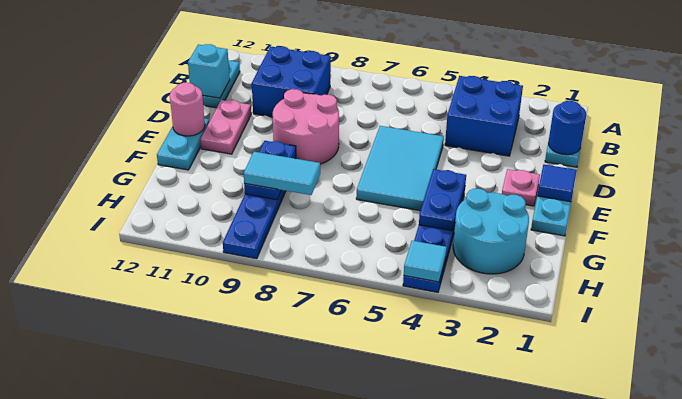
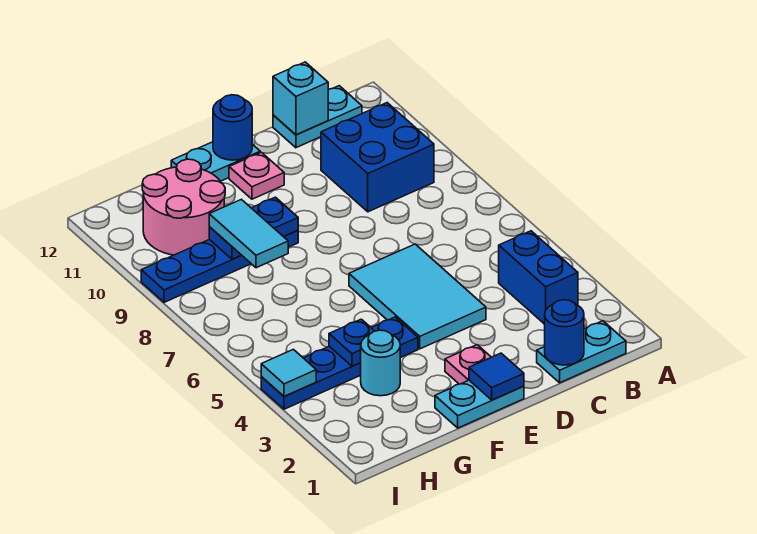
blue brick B3:C4 level 1 -> blue brick B3:B4 level 1
cyan tile D5:F6 level 1 -> cyan tile D4:E6 level 1
pink round brick D8:E9 level 1 -> pink round brick G10:H11 level 1
pink plate D11:E11 level 1 -> pink plate E11 level 1
pink round brick E12 level 2 -> blue round brick E12 level 2
blue plate F4:G4 level 2 -> blue plate G4 level 2
cyan round brick G2:H3 level 1 -> cyan round brick G3 level 1

